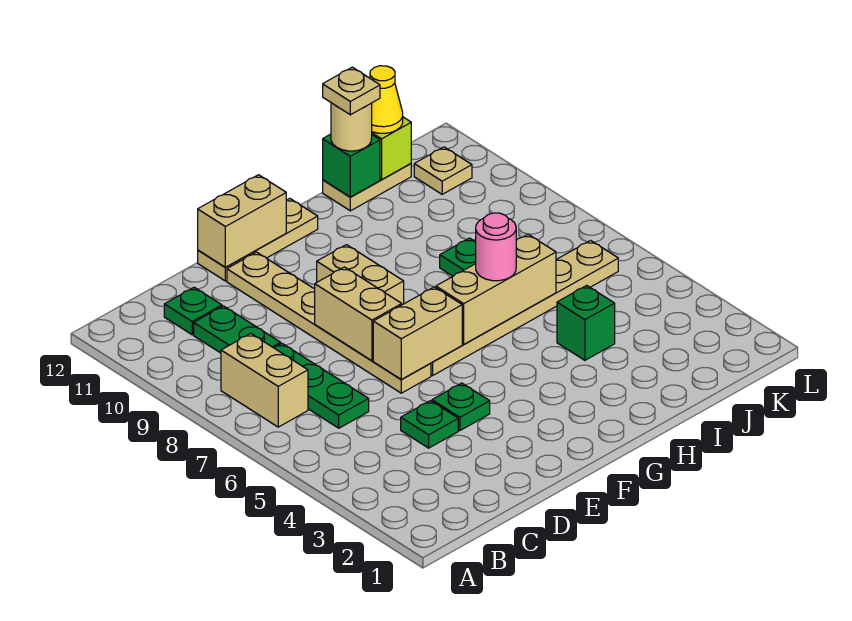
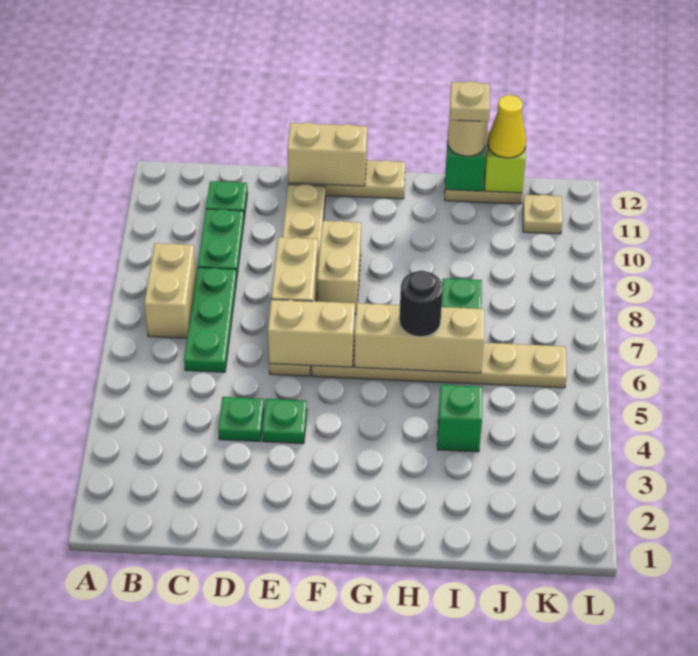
pink round brick H6 level 3 -> black round brick H6 level 3

